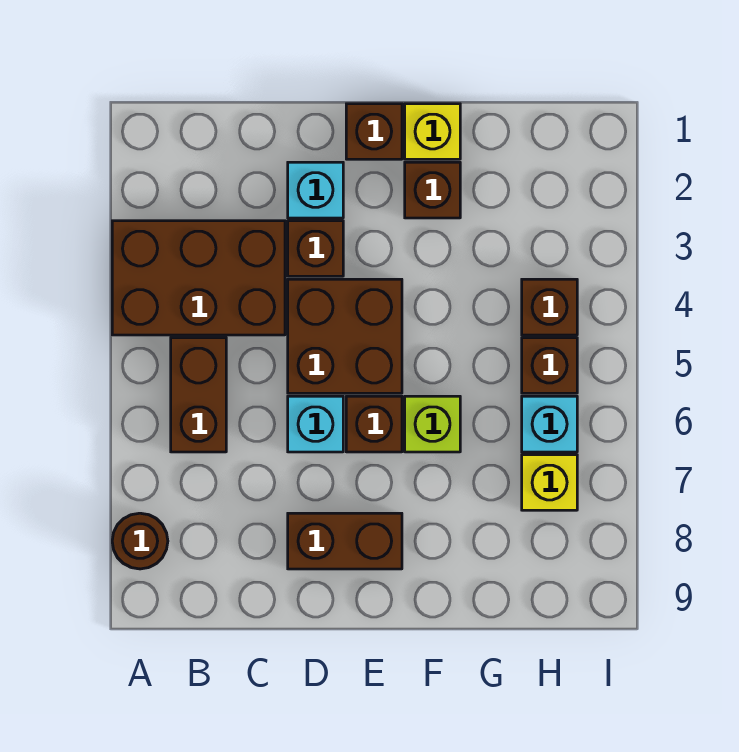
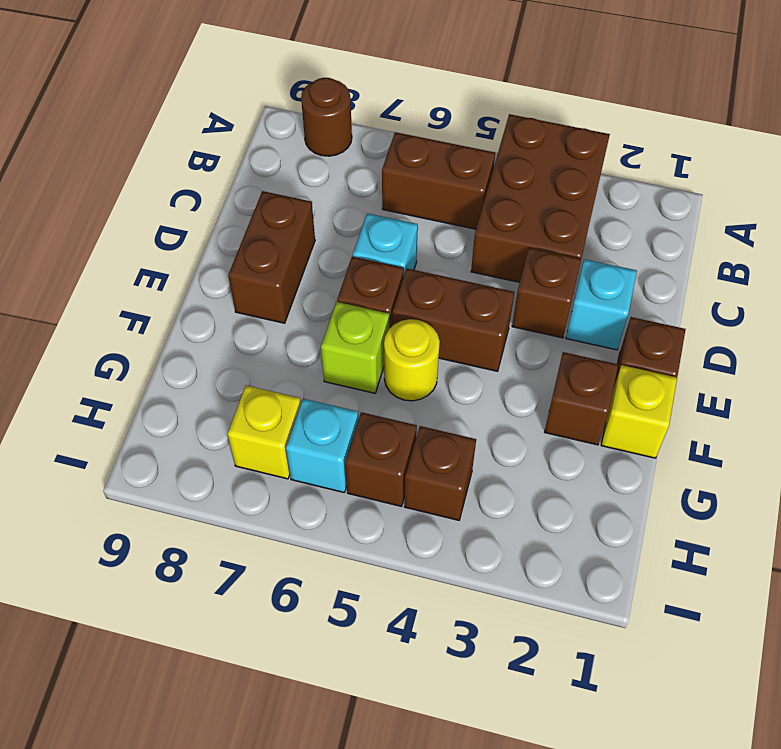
brown brick D4:E5 level 1 -> brown brick E4:E5 level 1
none -> yellow round brick F5 level 1

